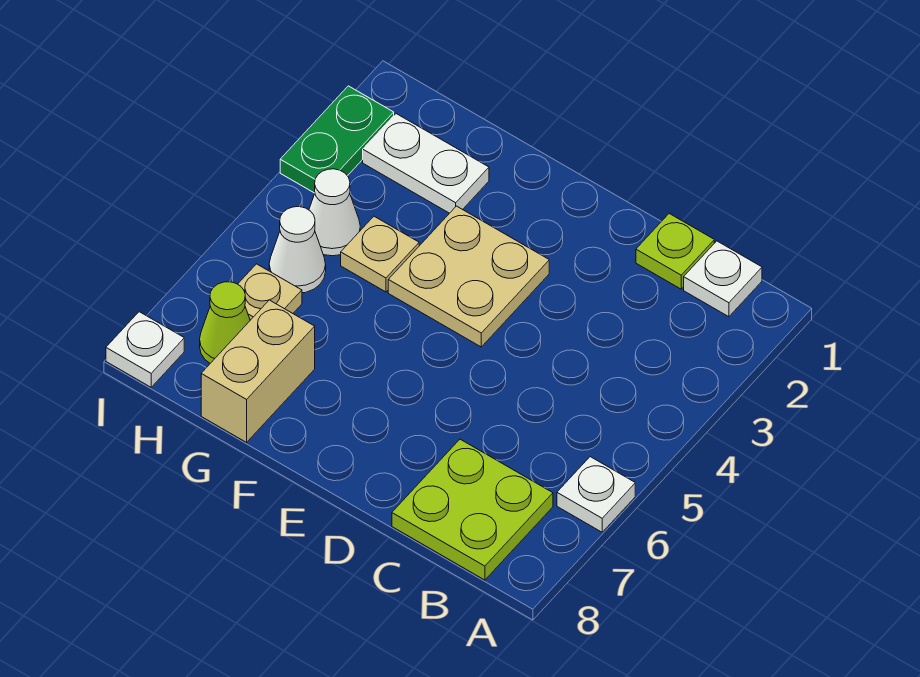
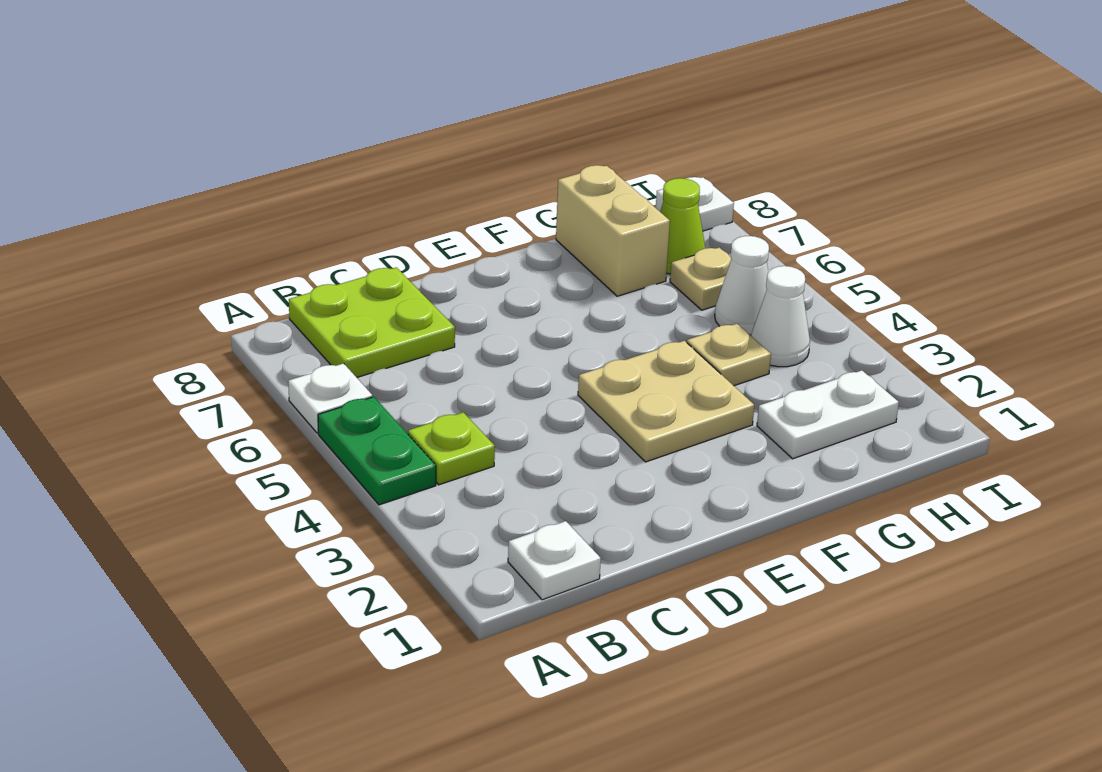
lime plate C1 level 1 -> lime plate B4 level 1
green plate I2:I3 level 1 -> green plate A4:A5 level 1

